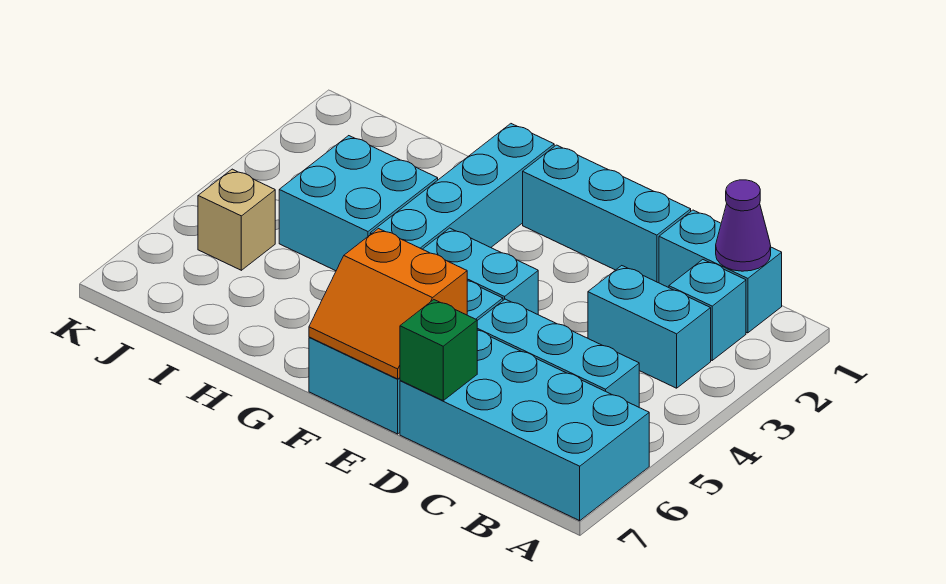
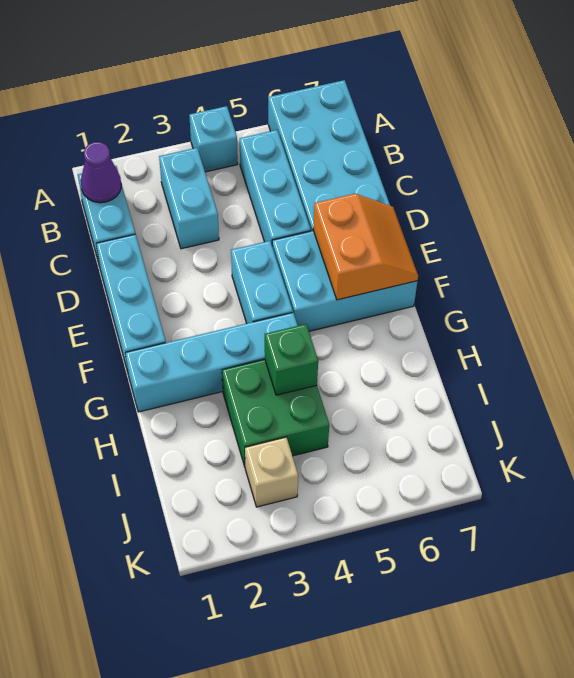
cyan brick B2 level 1 -> cyan brick A4 level 1
green brick D7 level 2 -> green brick H4 level 2
cyan brick H3:I4 level 1 -> green brick H3:I4 level 1
tan brick J5 level 1 -> tan brick J3 level 1

